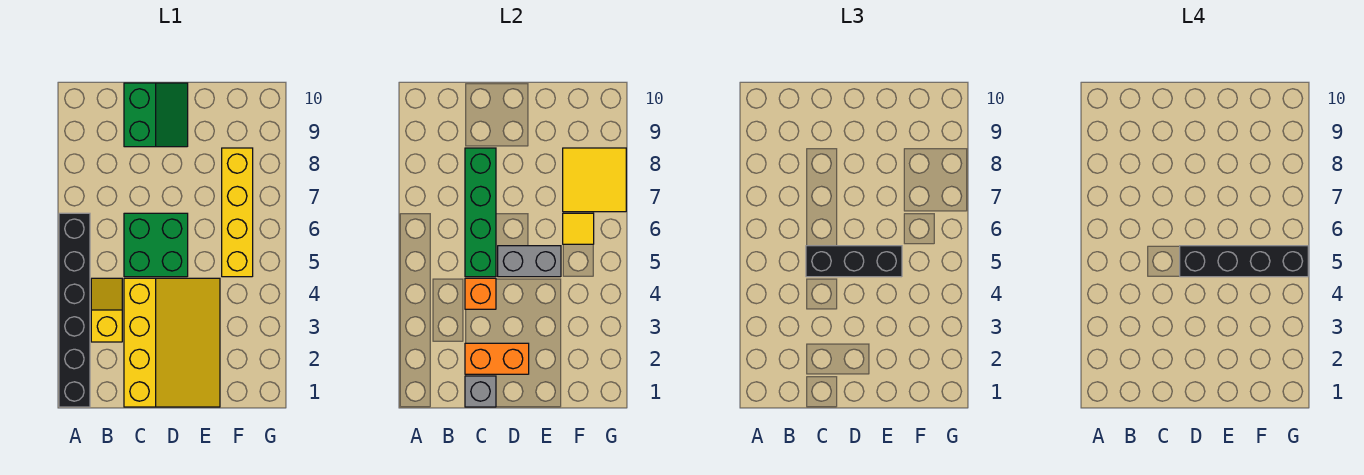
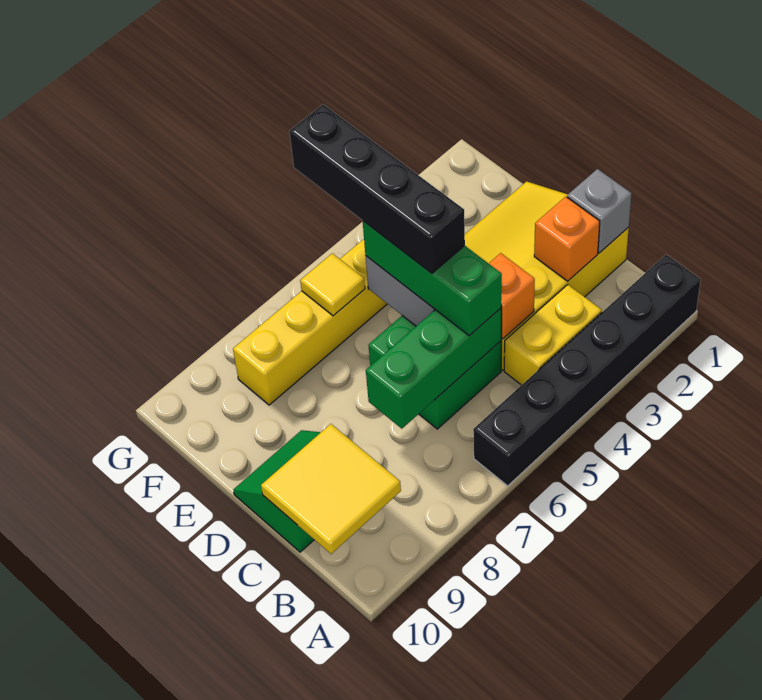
yellow slope B3:B4 level 1 top 3 -> yellow brick B3:B4 level 1
orange brick C2:D2 level 2 -> orange brick C2 level 2
green brick C5:C8 level 2 -> green brick C5:C7 level 2
black brick C5:E5 level 3 -> green brick C5:E5 level 3
yellow tile F7:G8 level 2 -> yellow tile B9:C10 level 2

